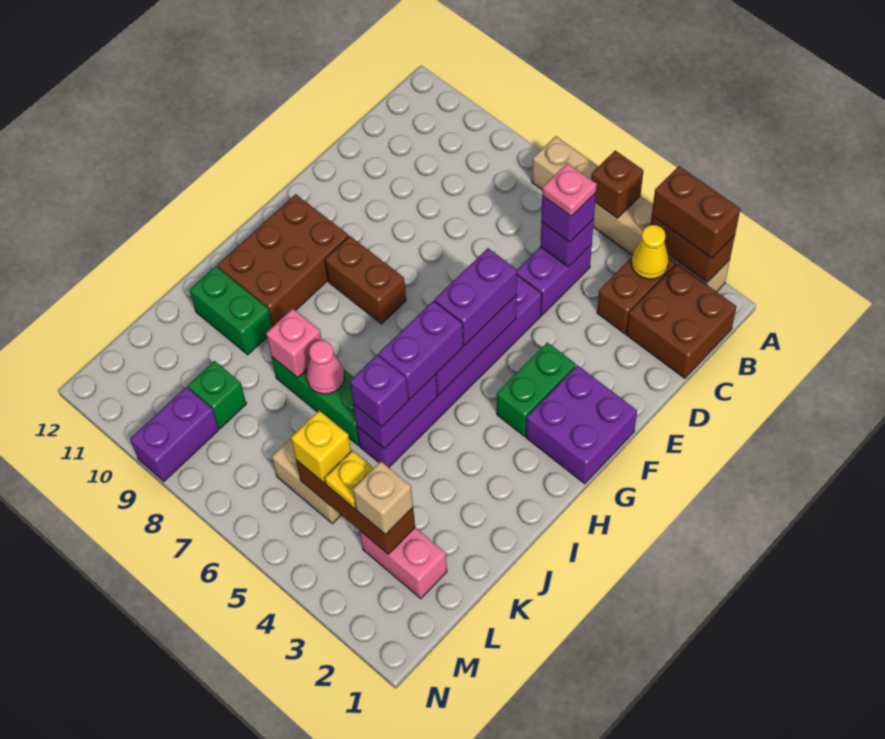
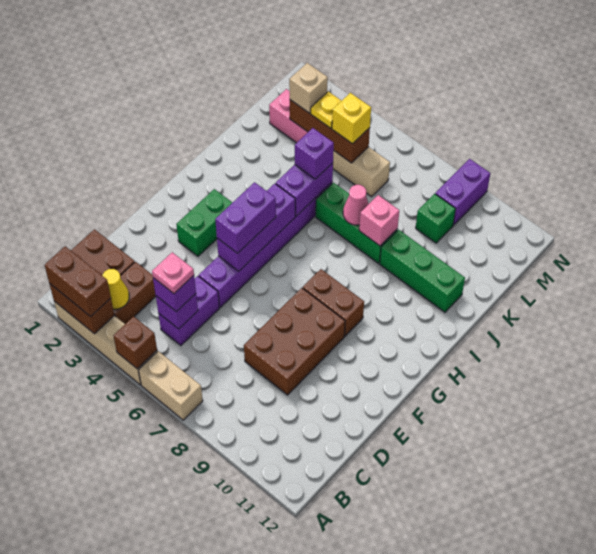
purple brick F1:G2 level 1 -> none
brown brick G10:I11 level 1 -> brown brick D8:F9 level 1
purple brick H5:I5 level 3 -> none
green brick J10:J11 level 1 -> green brick J9:J11 level 1

